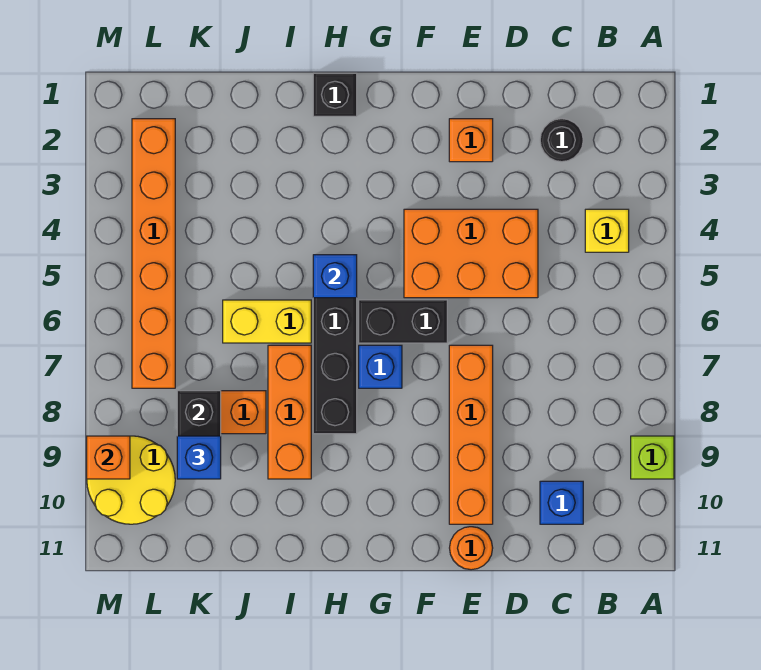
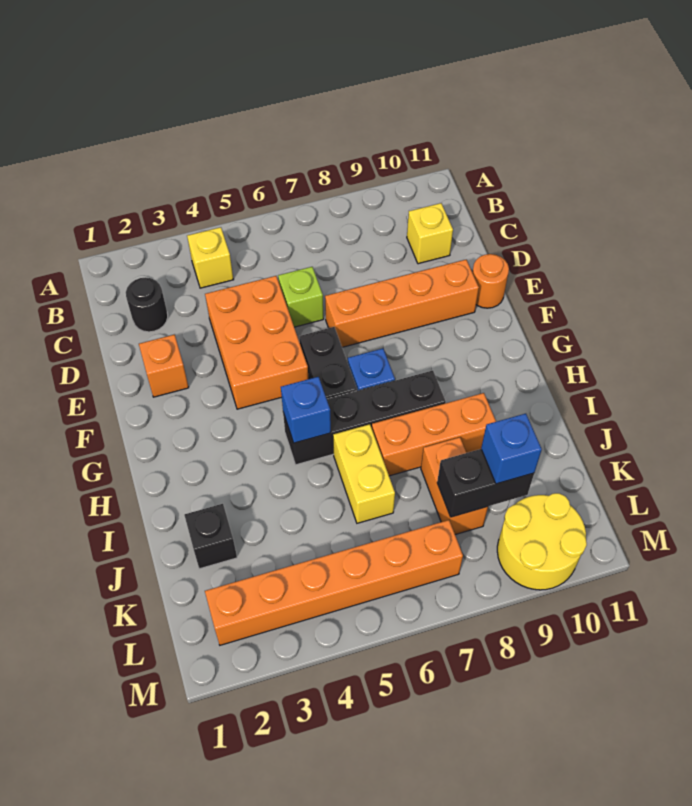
lime brick A9 level 1 -> lime brick D6 level 1
blue brick C10 level 1 -> yellow brick C10 level 1
black brick H1 level 1 -> black brick J2 level 1
orange brick M9 level 2 -> none

